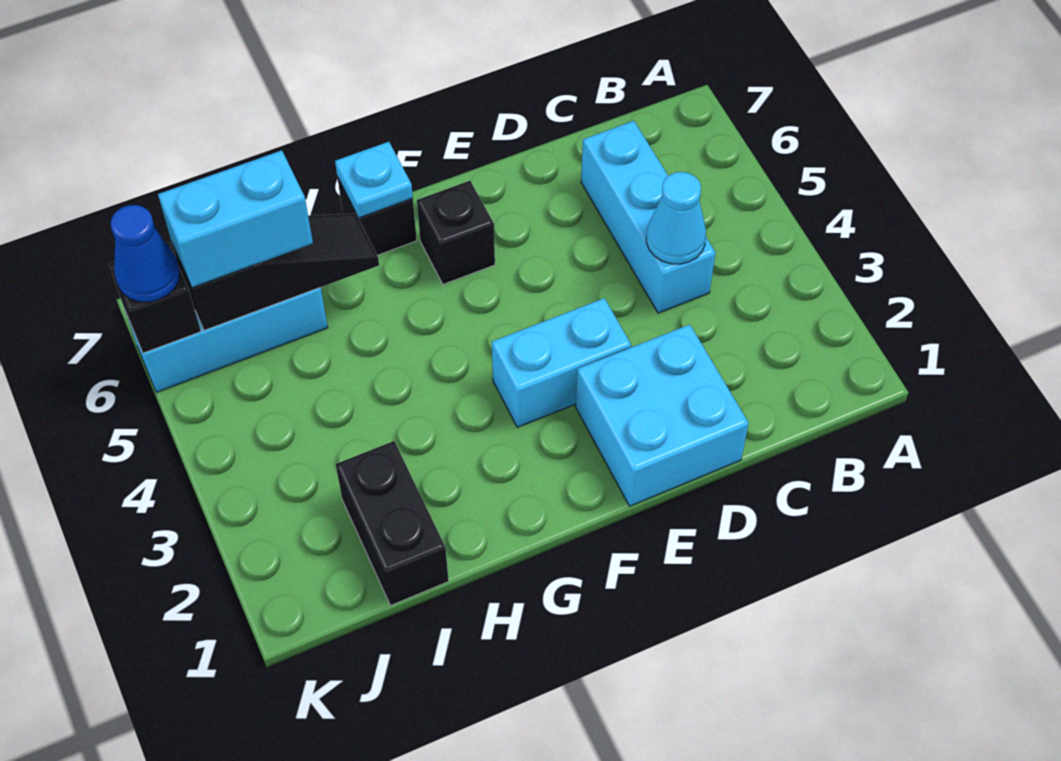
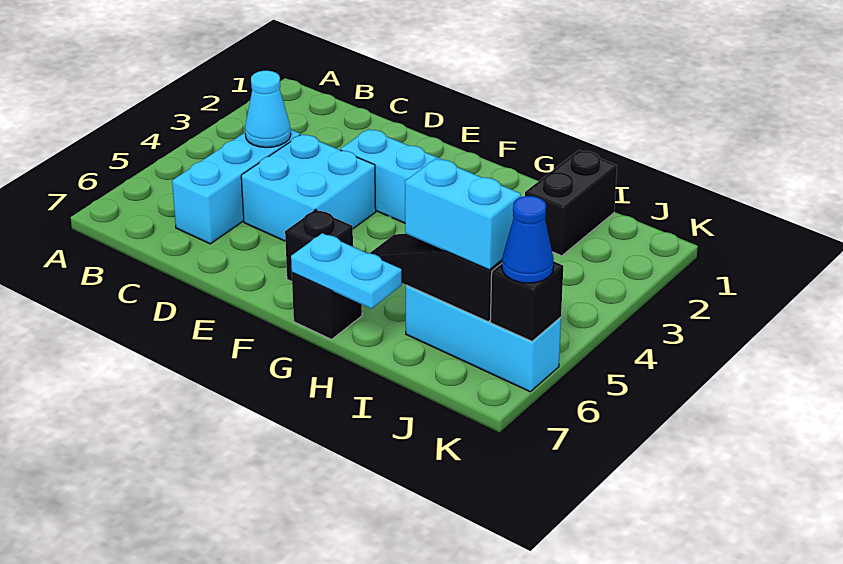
cyan brick D1:E2 level 1 -> cyan brick D4:E5 level 1
cyan plate G7 level 2 -> cyan plate G7:H7 level 2

